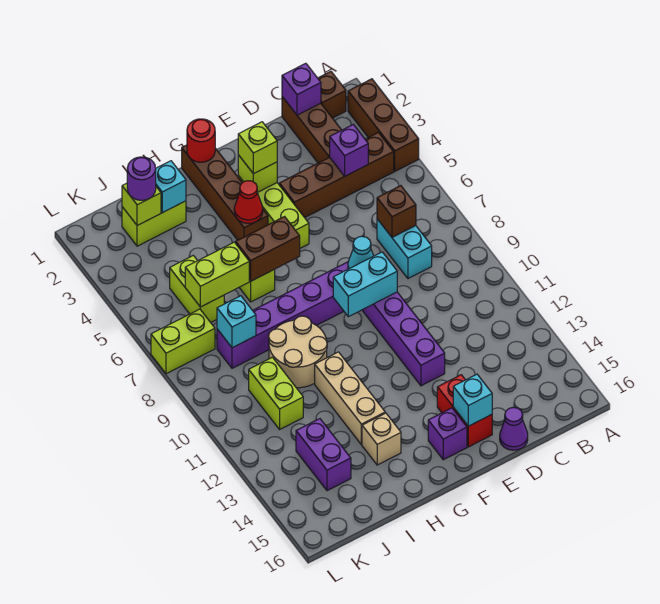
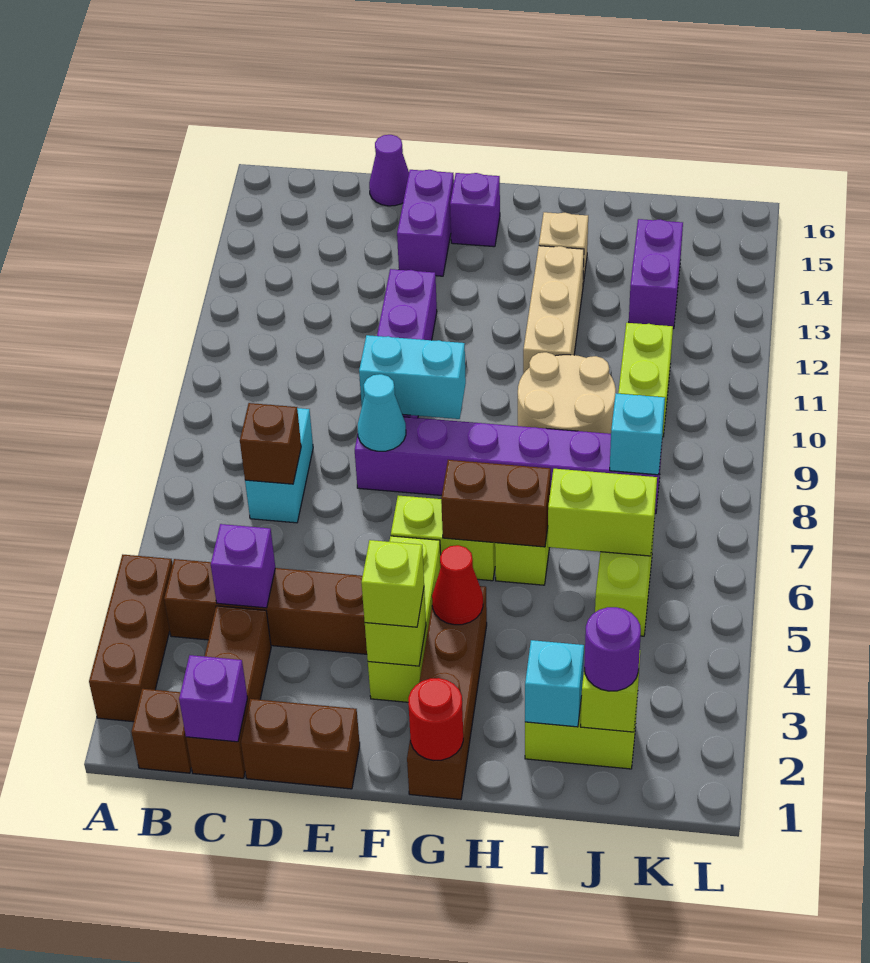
none -> brown brick D1:E1 level 1
red brick E14:E15 level 1 -> purple brick E14:E15 level 1
cyan brick E15 level 2 -> none
lime brick K7:L7 level 1 -> lime brick F6:G6 level 1

